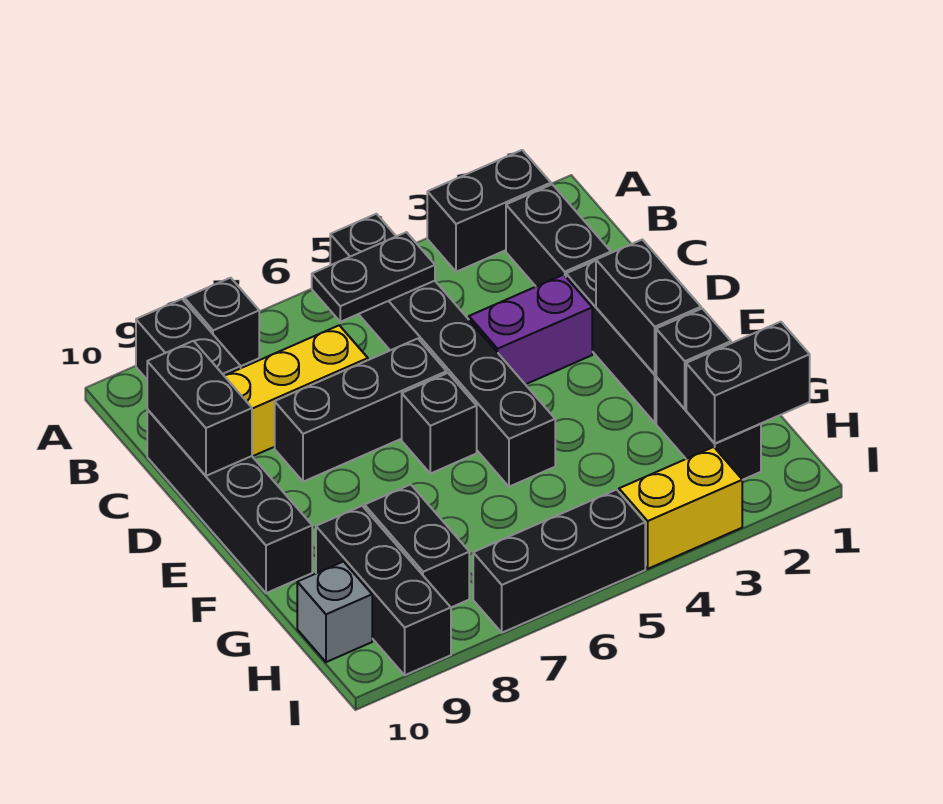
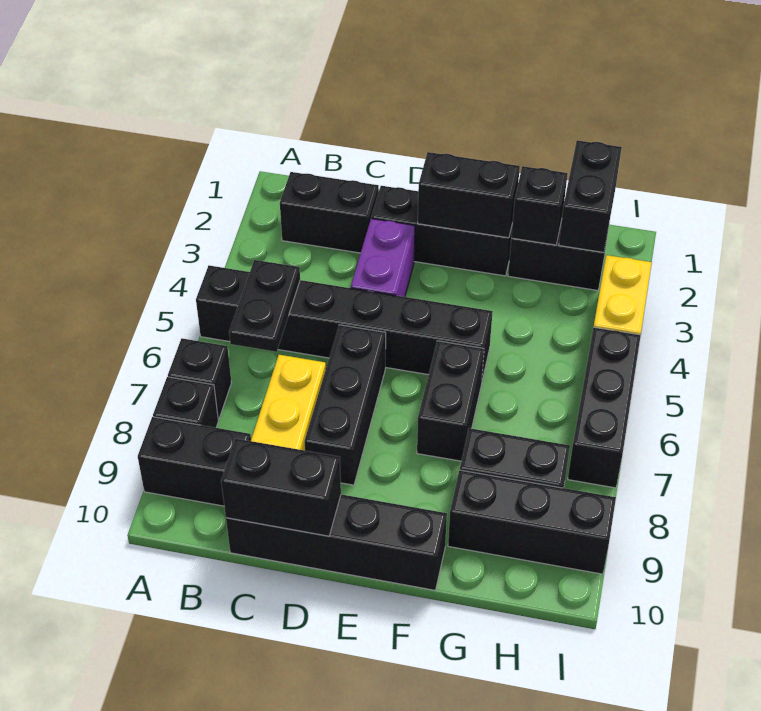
black brick A2:A3 level 1 -> black brick F6:F7 level 1
black brick E6 level 1 -> black brick A7 level 1
grey brick H10 level 1 -> none

